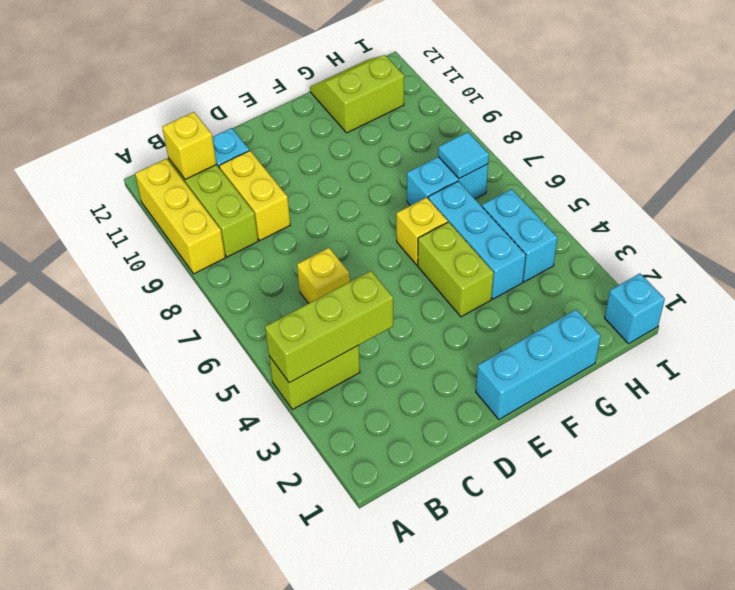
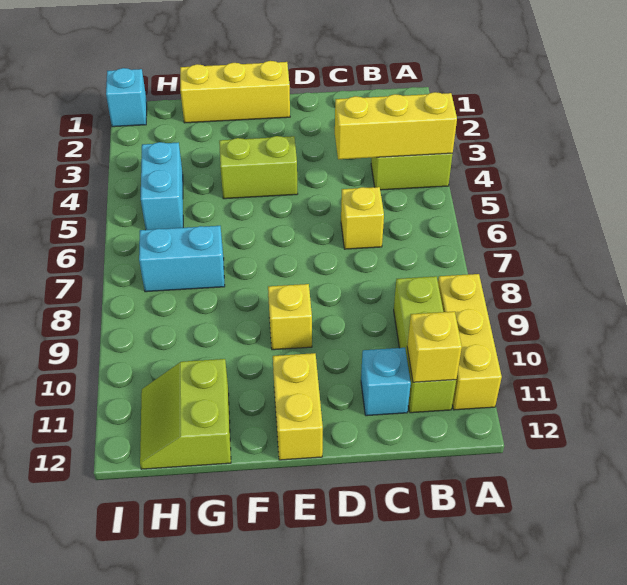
lime brick A4:C4 level 2 -> yellow brick A4:C4 level 2
yellow brick C9:C10 level 1 -> yellow brick E11:E12 level 1
cyan brick E1:G1 level 1 -> yellow brick E1:G1 level 1
lime brick F4:F5 level 1 -> lime brick E4:F4 level 1
yellow brick F6 level 1 -> yellow brick E9 level 1
cyan brick G4:G6 level 1 -> none
lime slope G11:H12 level 1 top 11 -> lime slope G11:H12 level 1 top G
cyan tile H7 level 2 -> none

